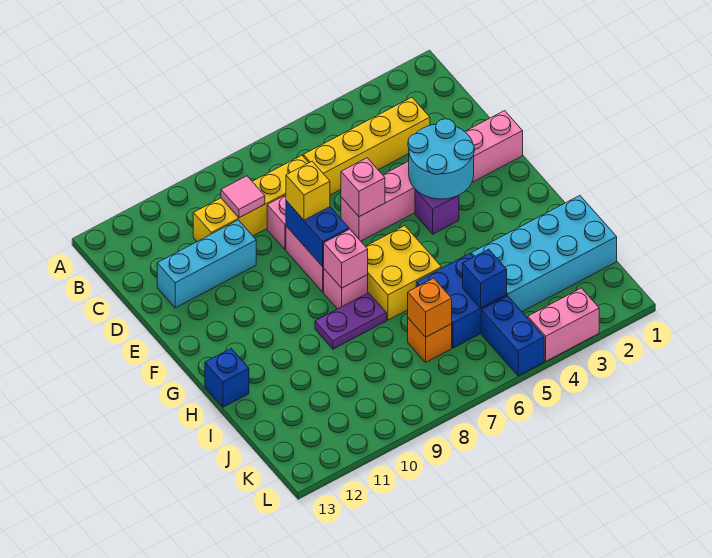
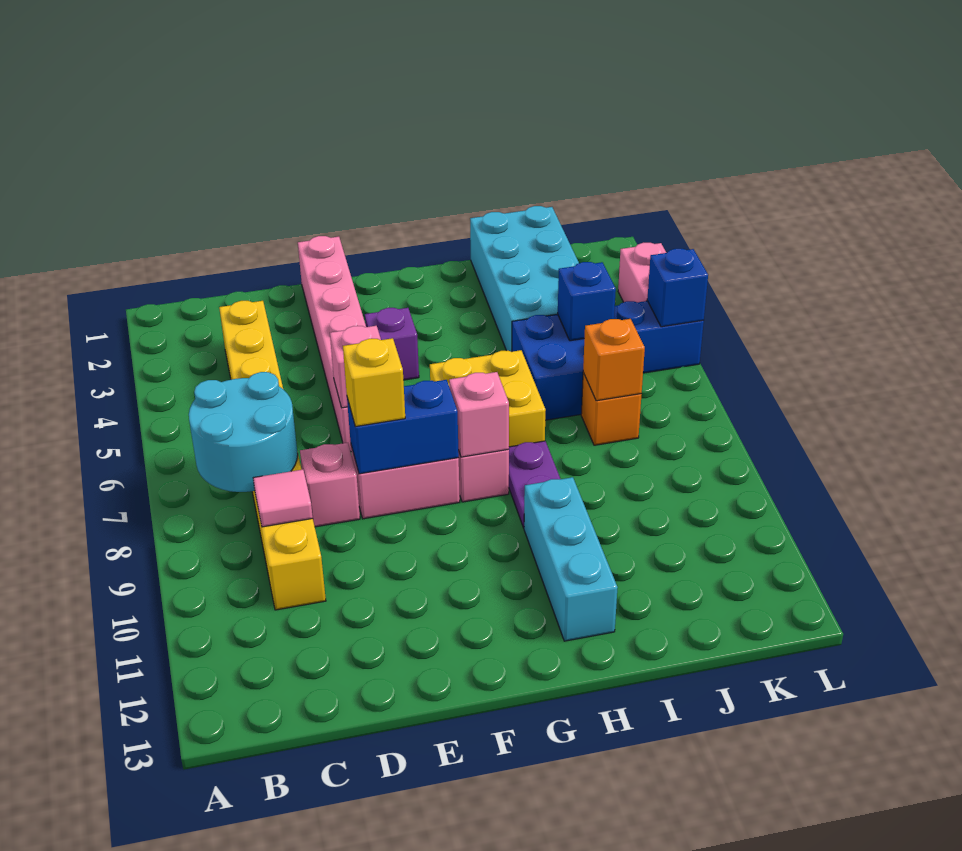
cyan brick D10:D12 level 1 -> cyan brick H10:H12 level 1
cyan round brick E3:F4 level 2 -> cyan round brick B7:C8 level 2
blue brick H13 level 1 -> blue brick L5 level 2

